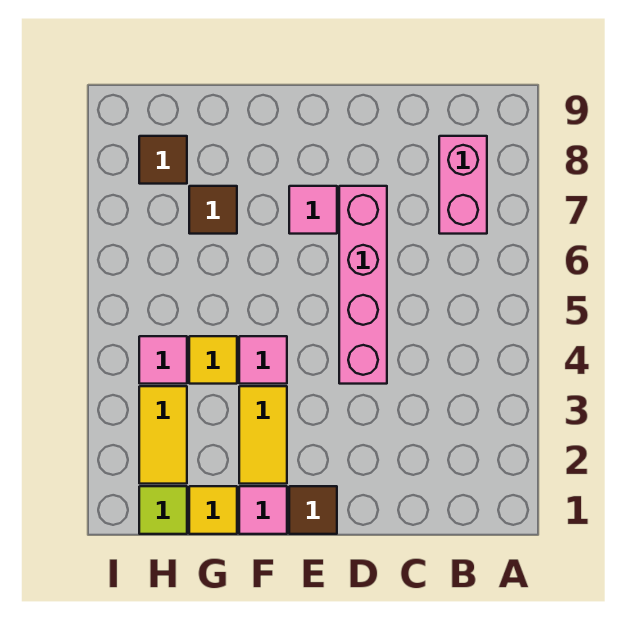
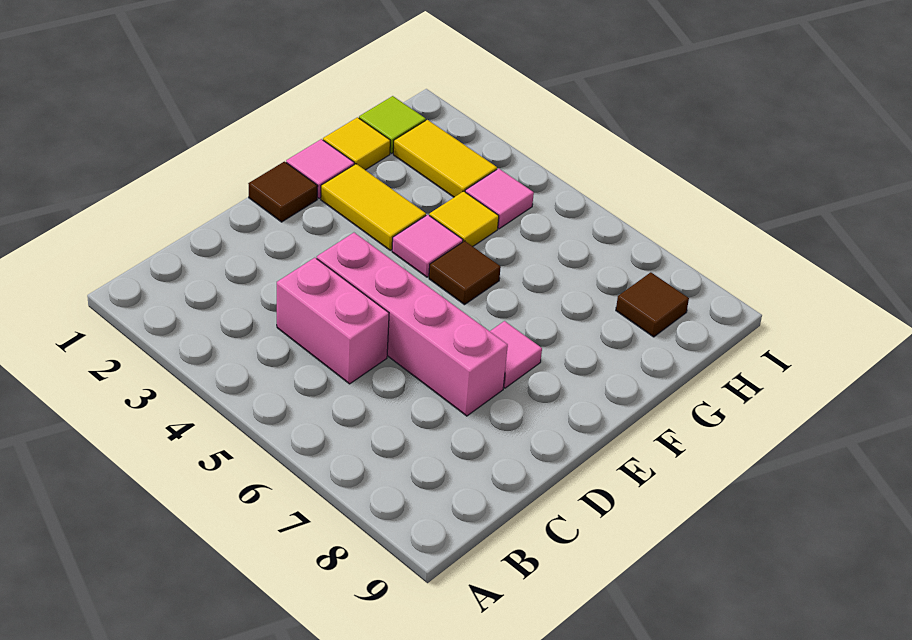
pink brick B7:B8 level 1 -> pink brick C4:C5 level 1
brown tile G7 level 1 -> brown tile F5 level 1

